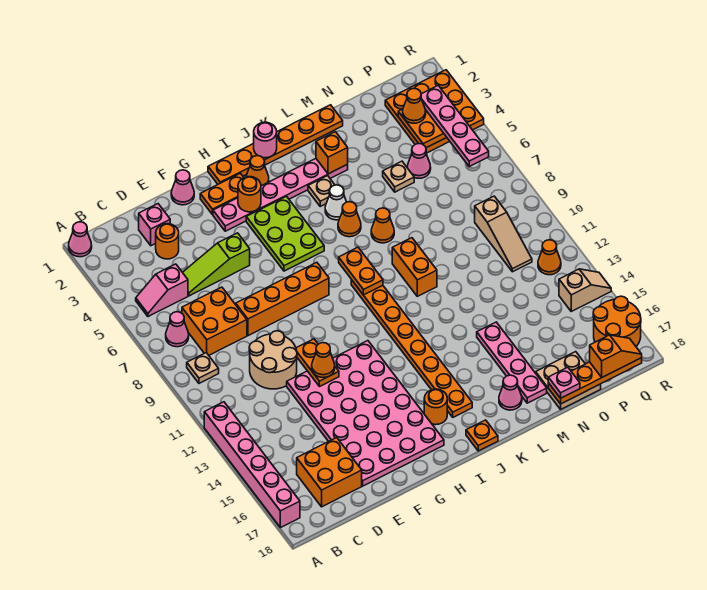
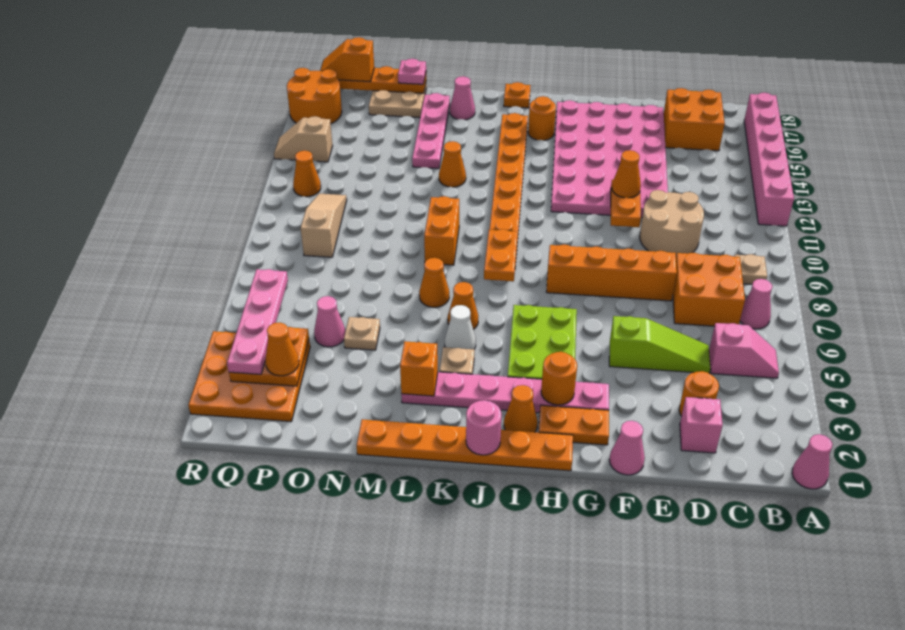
none -> orange cone L13 level 1

